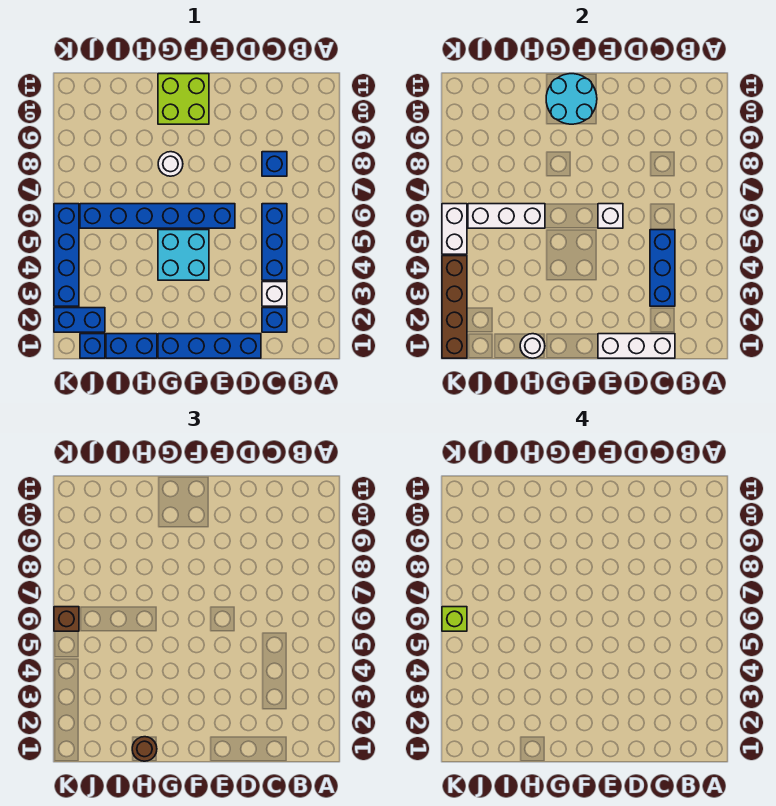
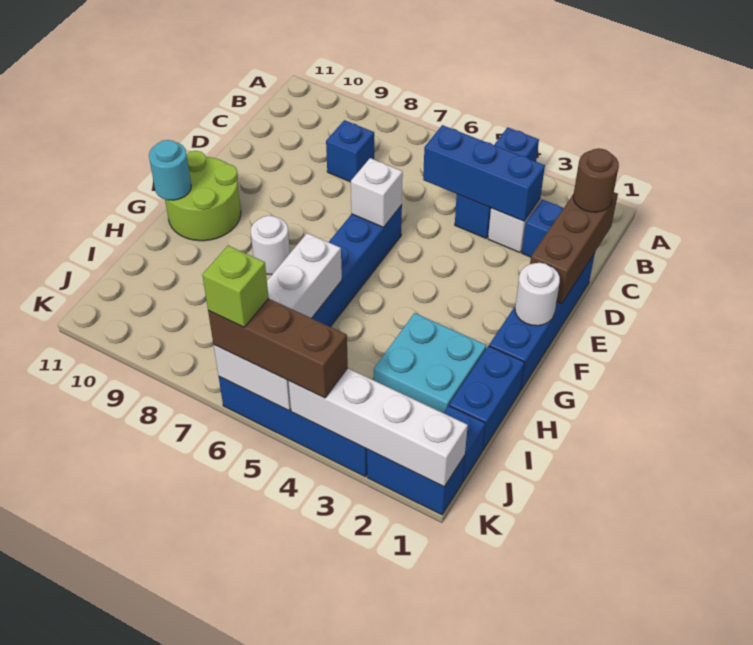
white brick C1:E1 level 2 -> brown brick C1:E1 level 2
blue brick C4:C6 level 1 -> blue brick A4:C4 level 1
cyan brick F4:G5 level 1 -> cyan brick H2:I3 level 1
lime brick F10:G11 level 1 -> lime round brick F10:G11 level 1
cyan round brick F10:G11 level 2 -> cyan round brick G11 level 2
white round brick H1 level 2 -> white round brick F1 level 2
brown round brick H1 level 3 -> brown round brick C1 level 3
blue brick J2:K2 level 1 -> blue brick K1:K2 level 1
brown brick K1:K4 level 2 -> white brick K1:K4 level 2
brown brick K6 level 3 -> brown brick K4:K6 level 3

